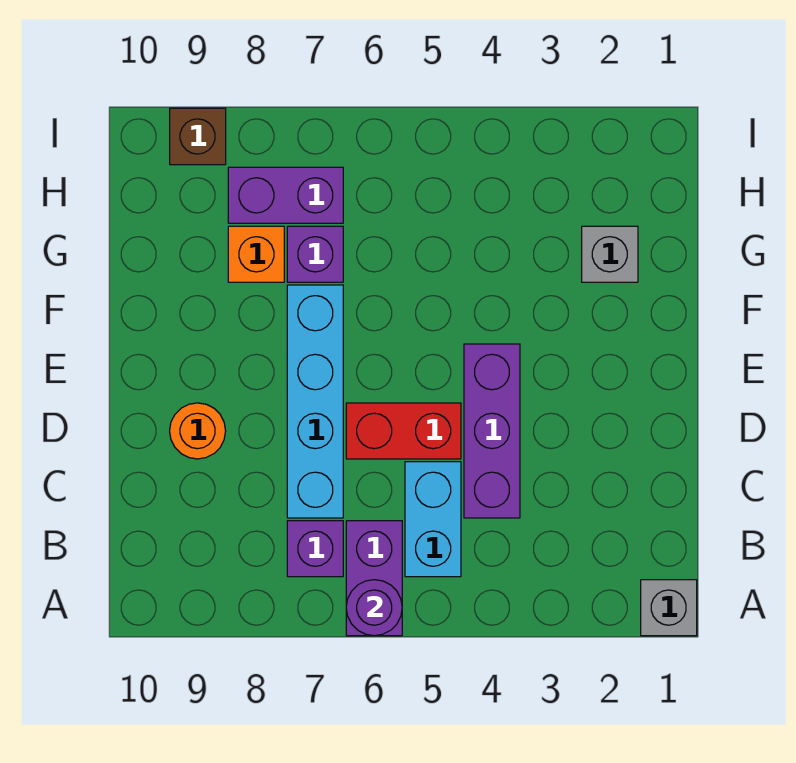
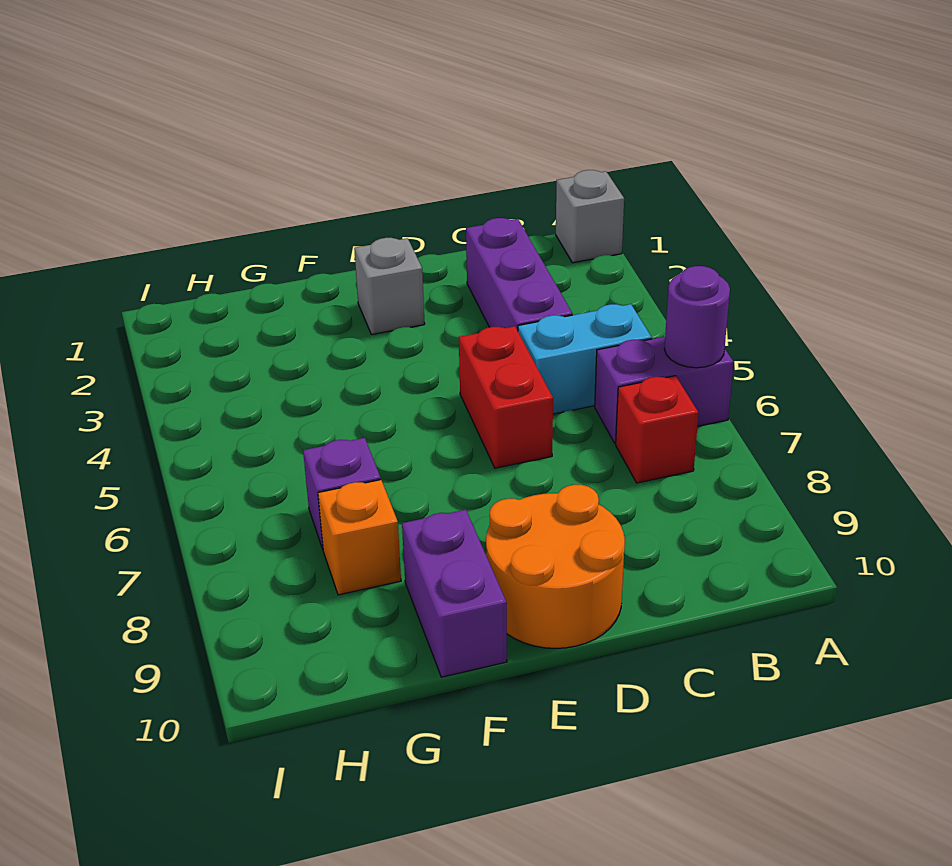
purple brick B7 level 1 -> red brick B7 level 1
purple brick C4:E4 level 1 -> purple brick C2:C4 level 1
cyan brick C7:F7 level 1 -> none
orange round brick D9 level 1 -> orange round brick D9:E10 level 1
grey brick G2 level 1 -> grey brick E2 level 1
purple brick H7:H8 level 1 -> purple brick F9:F10 level 1
brown brick I9 level 1 -> none

